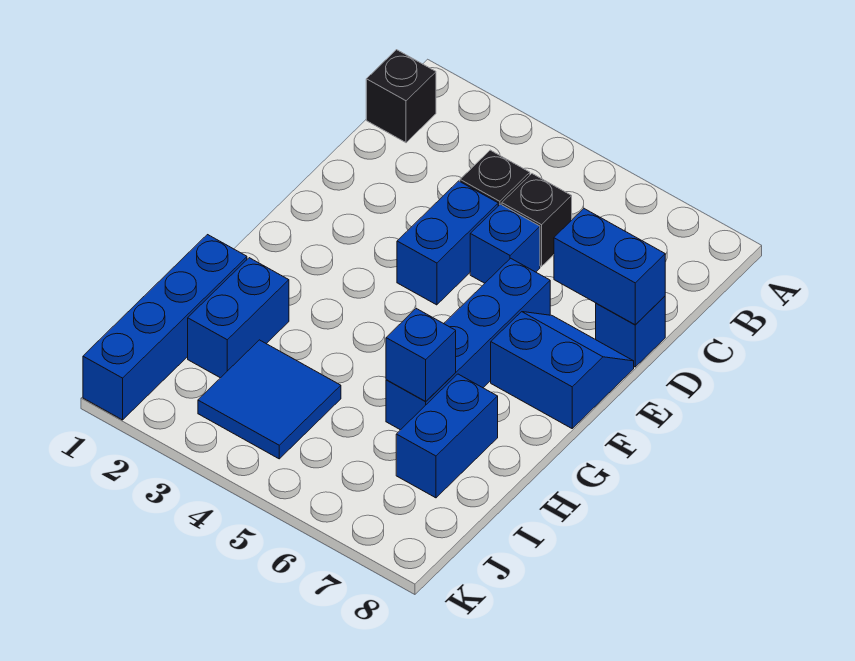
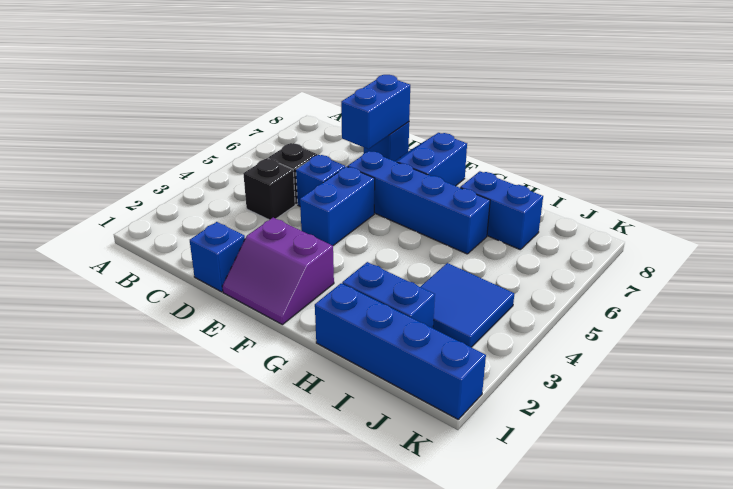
black brick B1 level 1 -> none
blue brick D4:E4 level 1 -> blue brick E4:E5 level 1
none -> purple slope E1:F2 level 1 top 2
blue brick H6 level 2 -> blue brick D1 level 1

